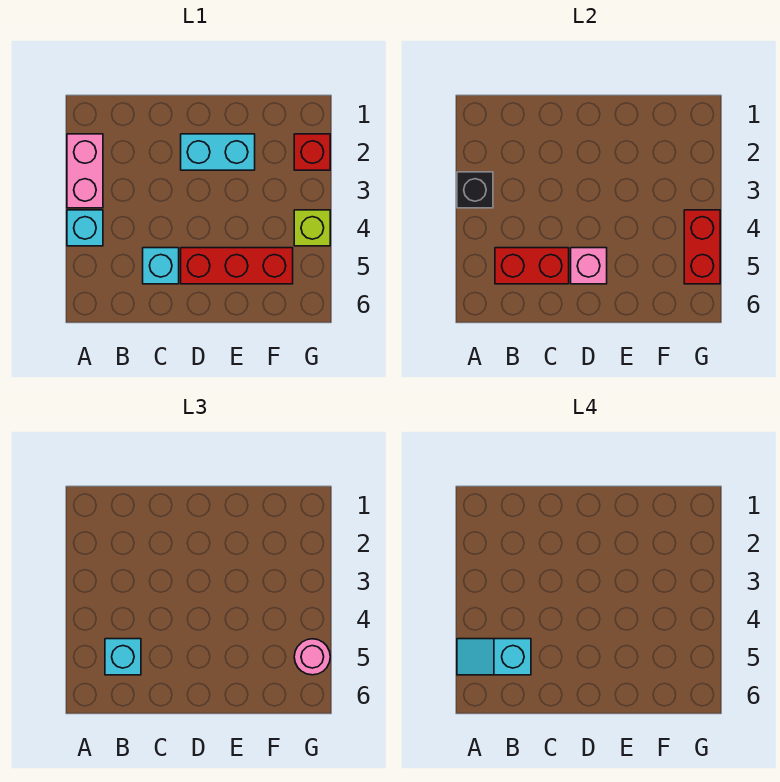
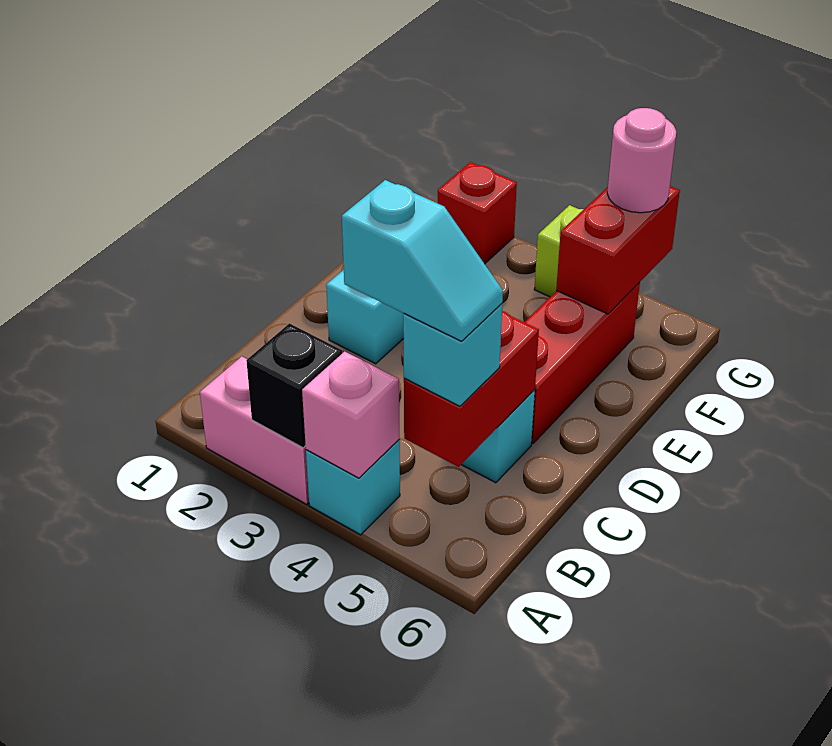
cyan slope A5:B5 level 4 top B -> cyan slope B4:B5 level 4 top 4
pink brick D5 level 2 -> pink brick A4 level 2
red brick G4:G5 level 2 -> red brick F5:G5 level 2

